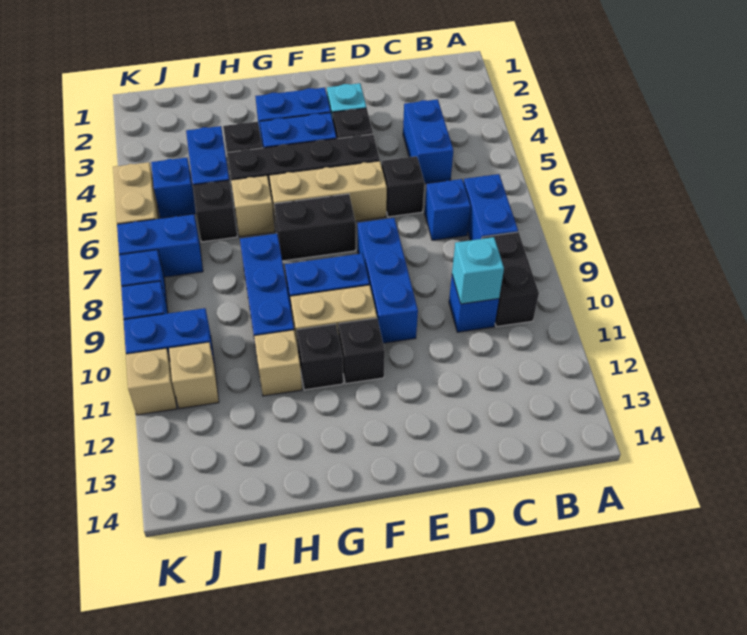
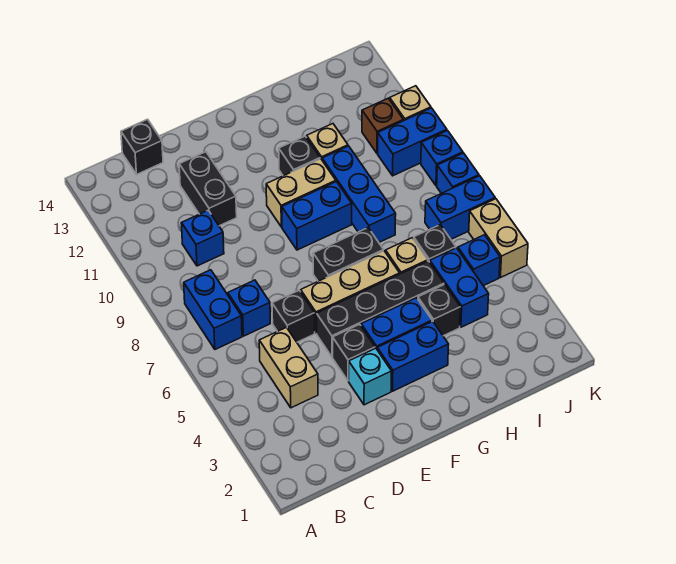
black brick B9:B10 level 1 -> black brick D11:D12 level 1
blue brick C4:C5 level 1 -> tan brick C4:C5 level 1
cyan brick C10 level 2 -> none
blue brick E8:E10 level 1 -> none
black brick F11 level 1 -> black brick C14 level 1
tan brick J11 level 1 -> brown brick J11 level 1

